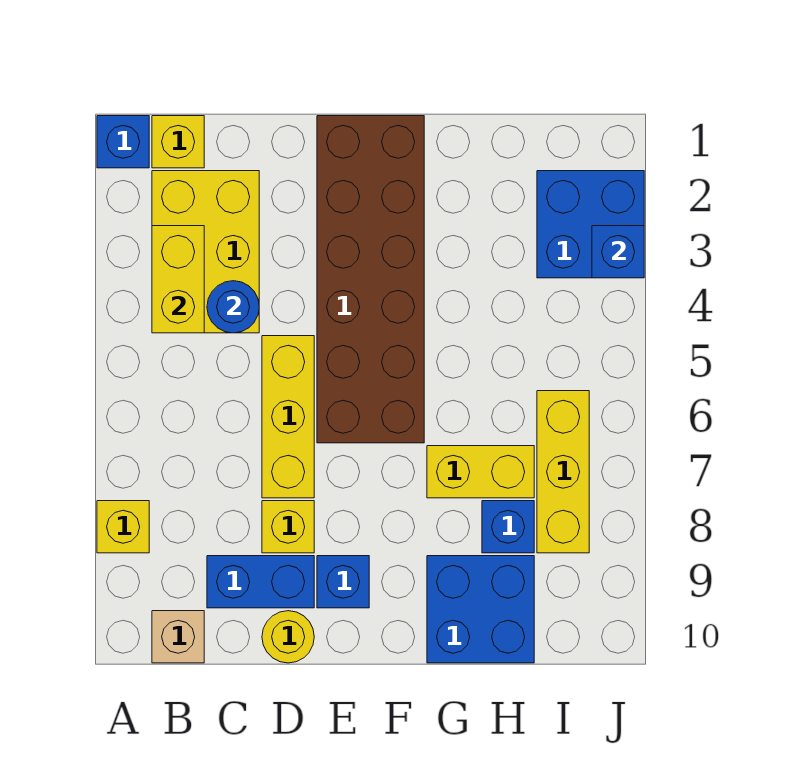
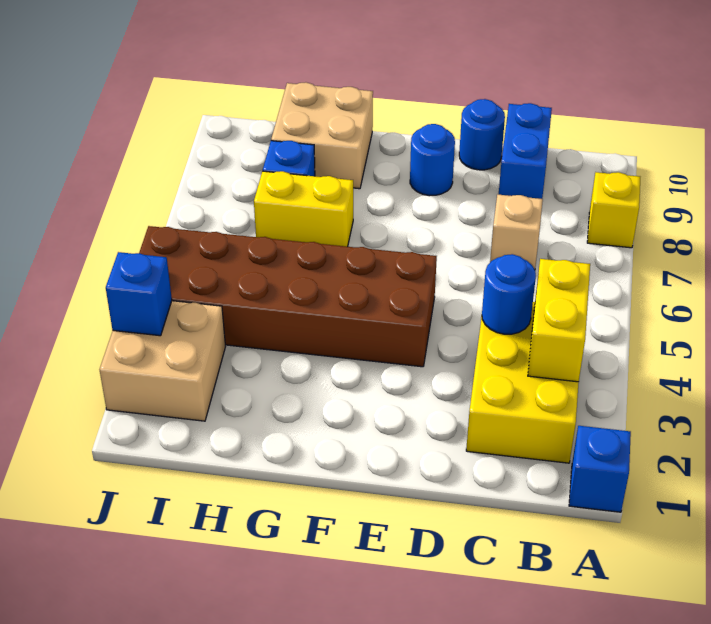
yellow brick B1 level 1 -> none
tan brick B10 level 1 -> tan brick C7 level 1
blue brick C9:D9 level 1 -> blue brick C9:C10 level 1
yellow brick D5:D7 level 1 -> none
yellow brick D8 level 1 -> none
yellow round brick D10 level 1 -> blue round brick D10 level 1
brown brick E1:F6 level 1 -> brown brick E4:J5 level 1
blue brick E9 level 1 -> blue round brick E9 level 1
blue brick G9:H10 level 1 -> tan brick G9:H10 level 1
blue brick I2:J3 level 1 -> tan brick I2:J3 level 1
yellow brick I6:I8 level 1 -> none

